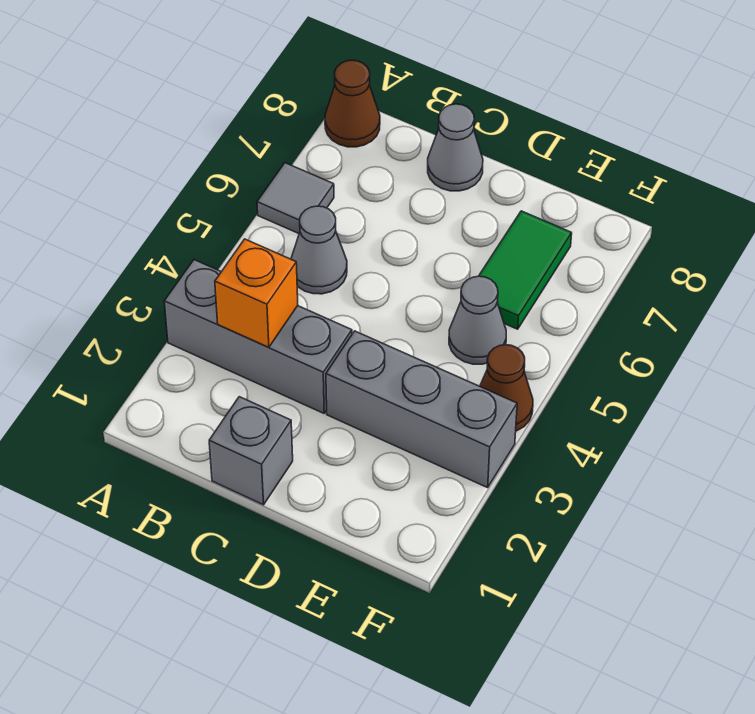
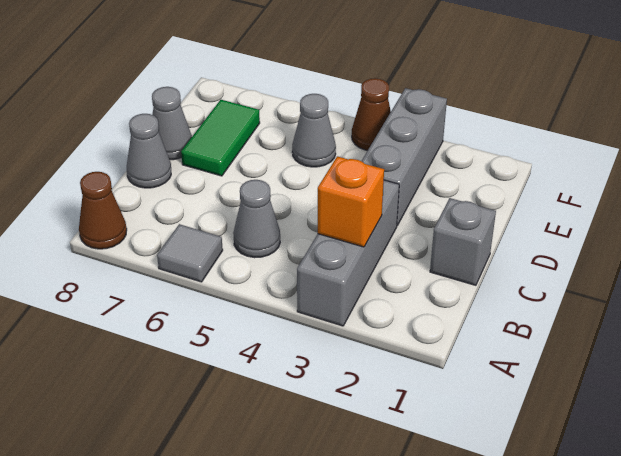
none -> grey cone D8 level 1
green tile E6:E7 level 1 -> green tile D7:E7 level 1

